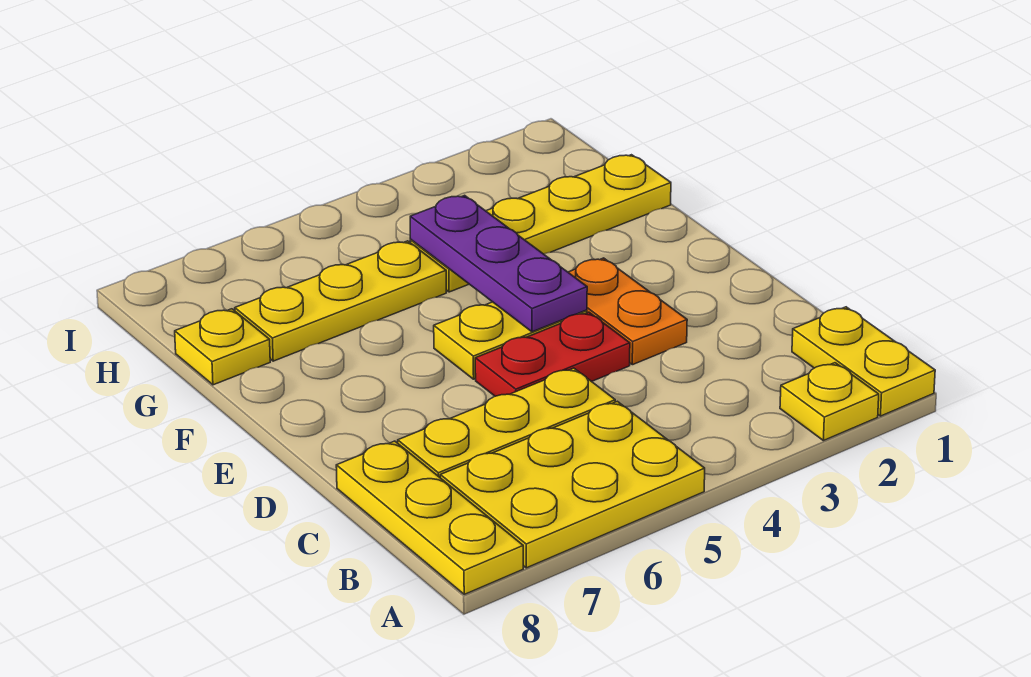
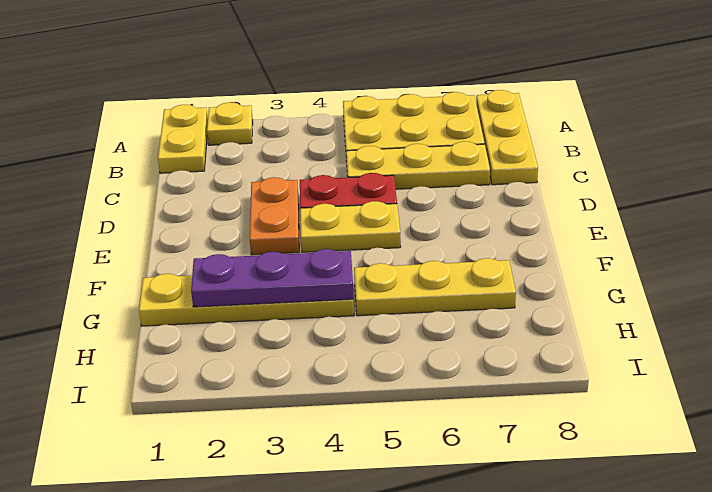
purple plate E4:G4 level 2 -> purple plate G2:G4 level 2
yellow plate G8 level 1 -> none

